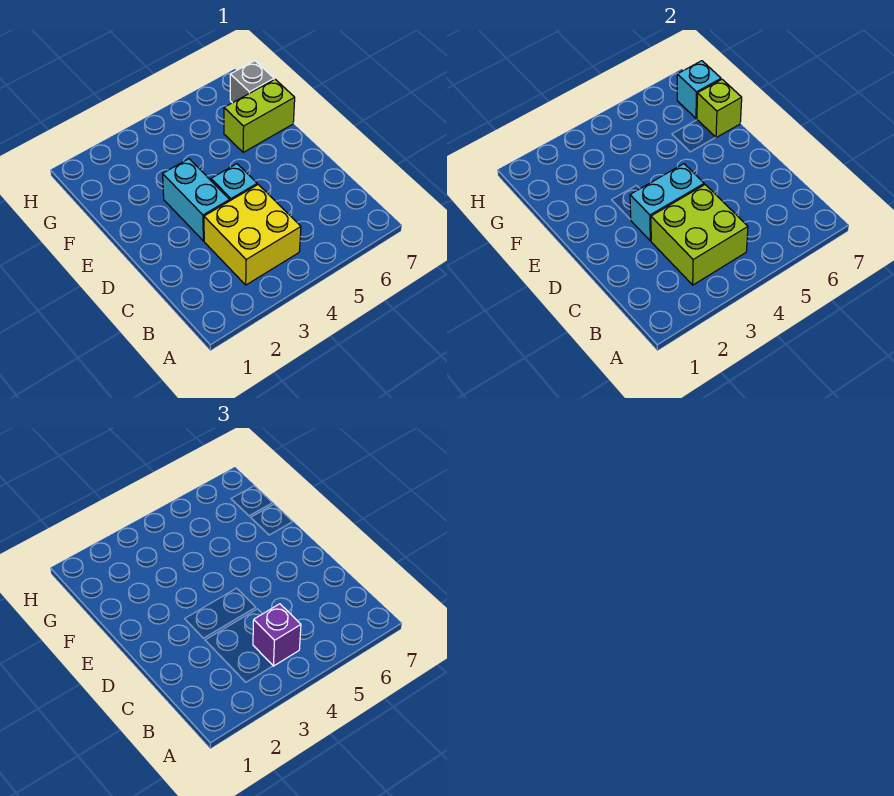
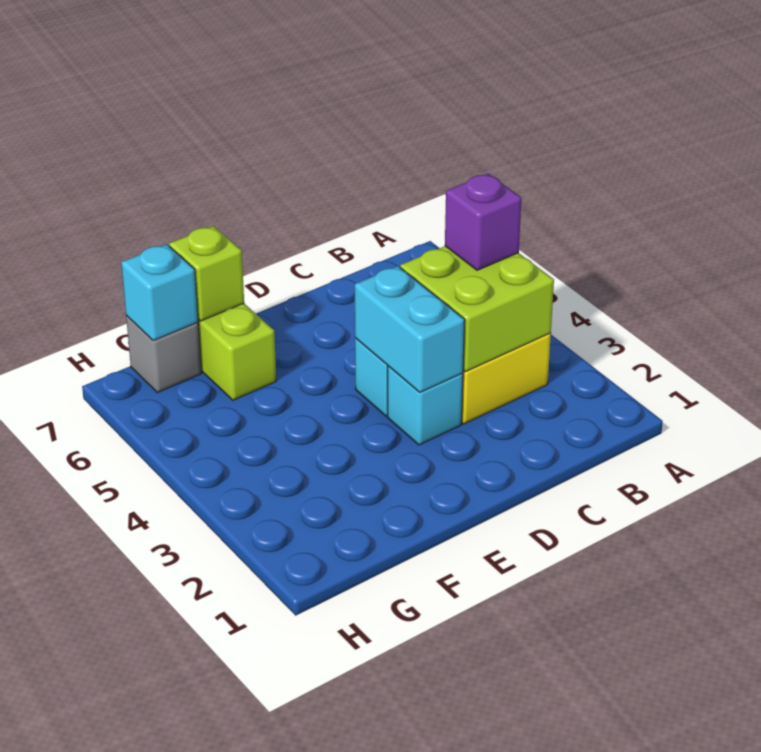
cyan brick D3:E3 level 1 -> cyan brick D3 level 1

